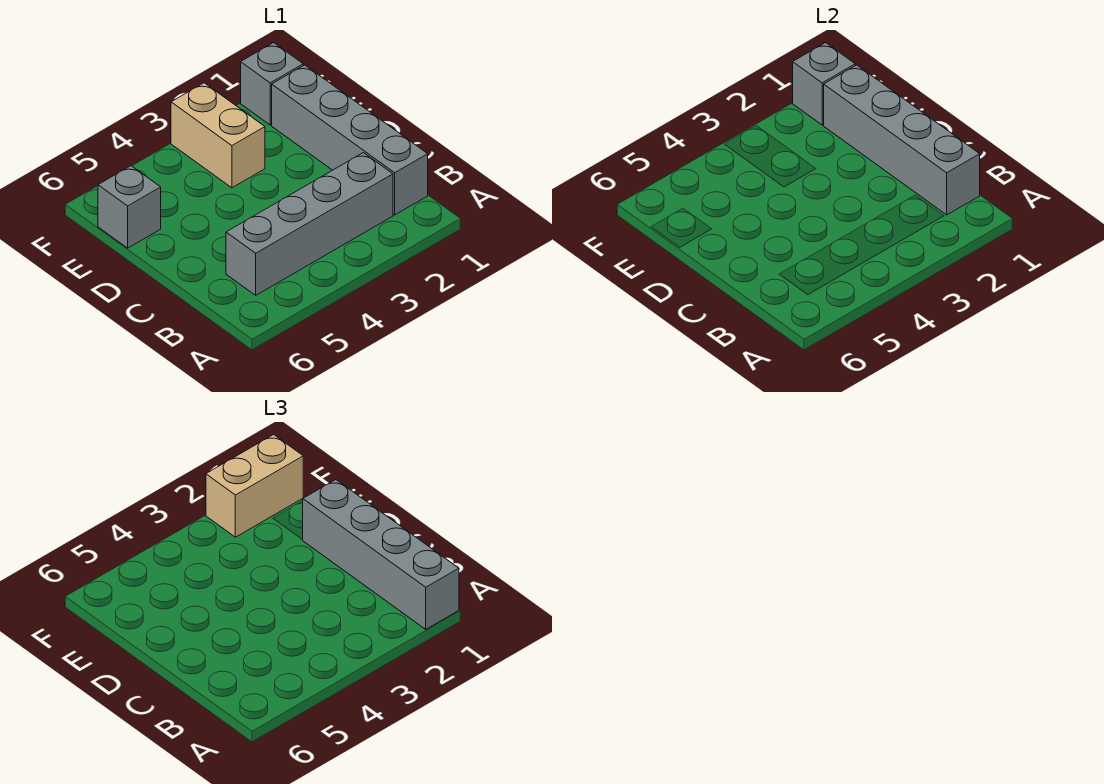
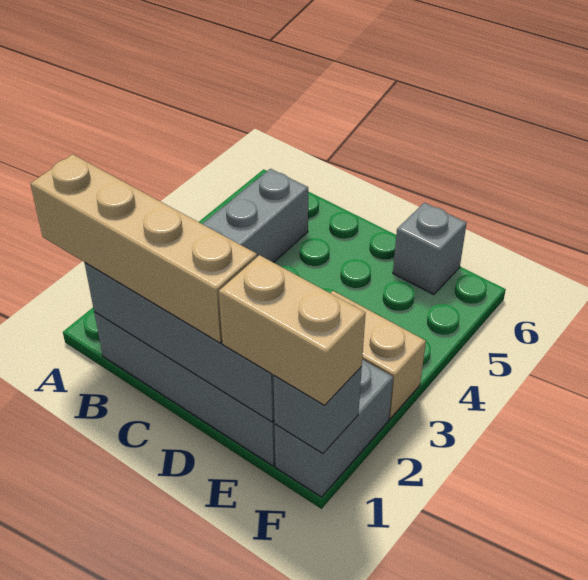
grey brick A1:D1 level 3 -> tan brick A1:D1 level 3
grey brick F1 level 1 -> grey brick F1:F2 level 1
tan brick F1:F2 level 3 -> tan brick E1:F1 level 3

